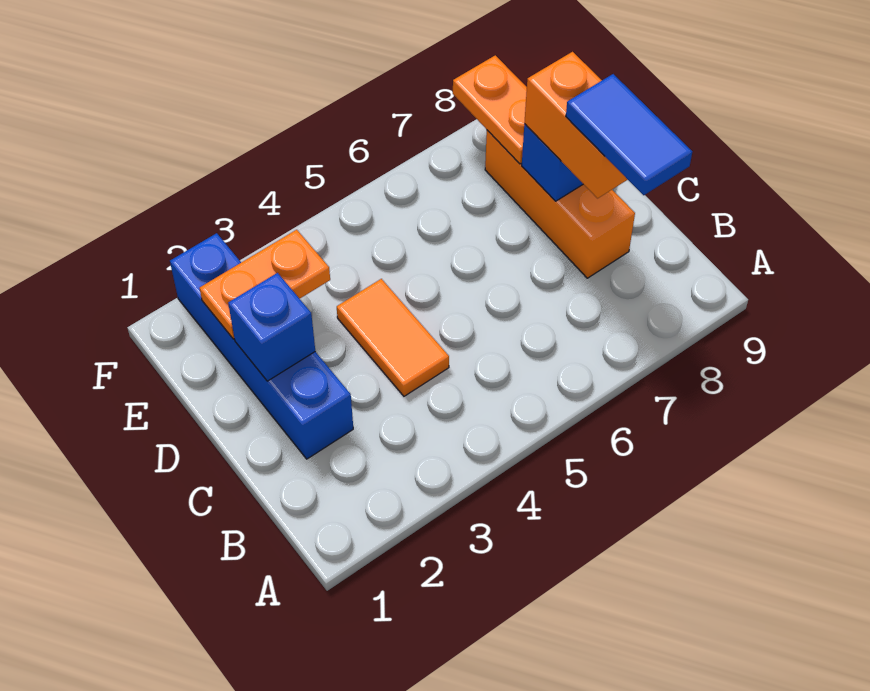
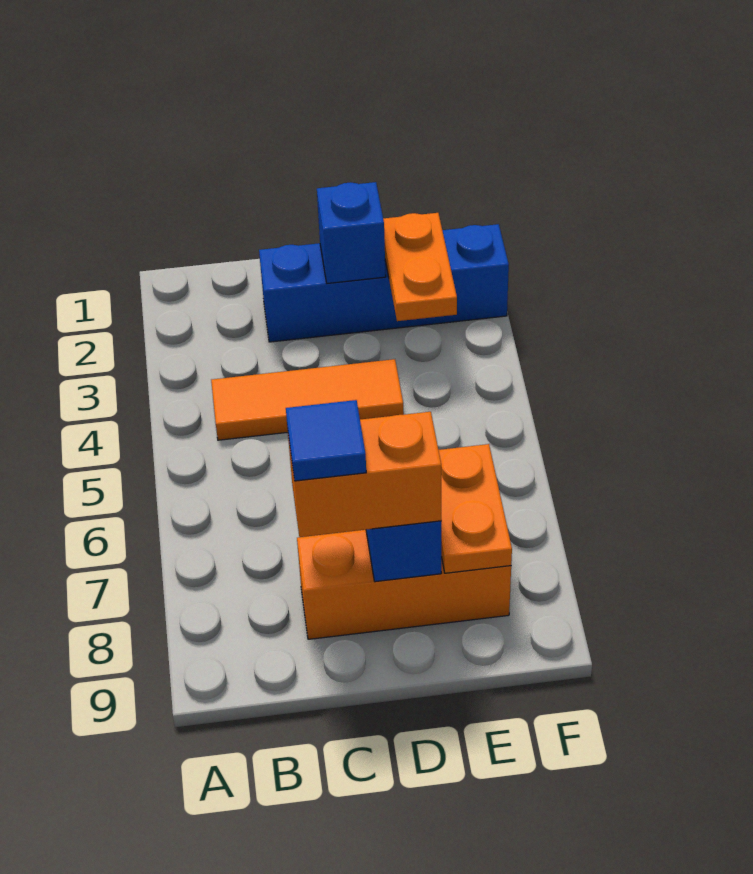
blue tile B8:C8 level 4 -> blue tile C8 level 4
orange tile C4:D4 level 1 -> orange tile B4:D4 level 1
orange plate E8:F8 level 2 -> orange plate E7:E8 level 2

